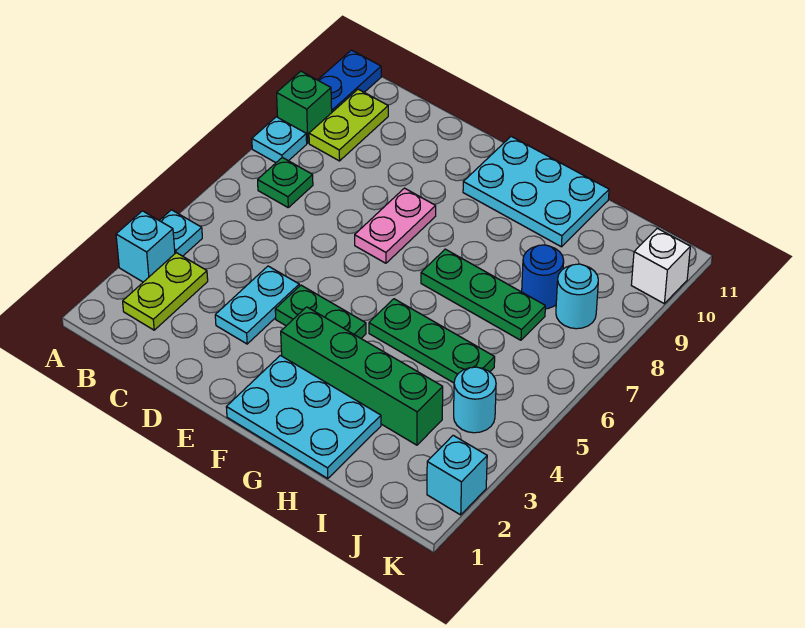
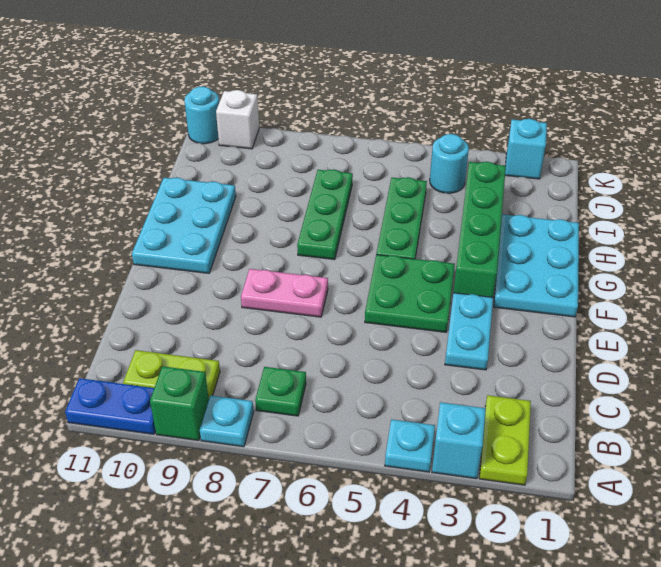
lime plate B2:B3 level 1 -> lime plate A2:B2 level 1
cyan plate D3:D4 level 1 -> cyan plate D3:E3 level 1
green plate E4:F4 level 1 -> green plate E4:F5 level 1
blue round brick I8 level 1 -> none
cyan round brick J8 level 1 -> cyan round brick K11 level 1

